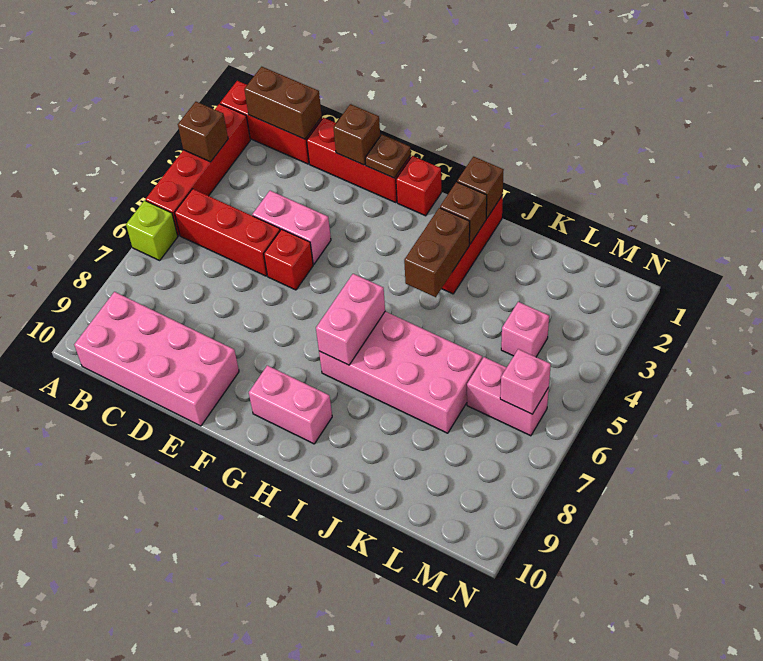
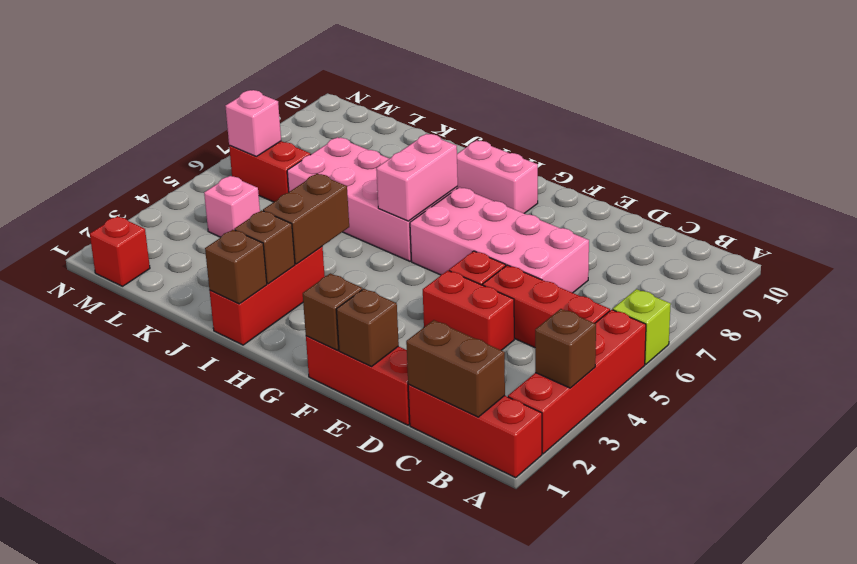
pink brick B9:E10 level 1 -> pink brick D6:G7 level 1
pink brick D4:E4 level 1 -> red brick D4:E4 level 1
brown plate F1 level 2 -> brown brick F1 level 2
red brick G1 level 1 -> red brick M1 level 1
pink brick L6:M6 level 1 -> red brick L6:M6 level 1

